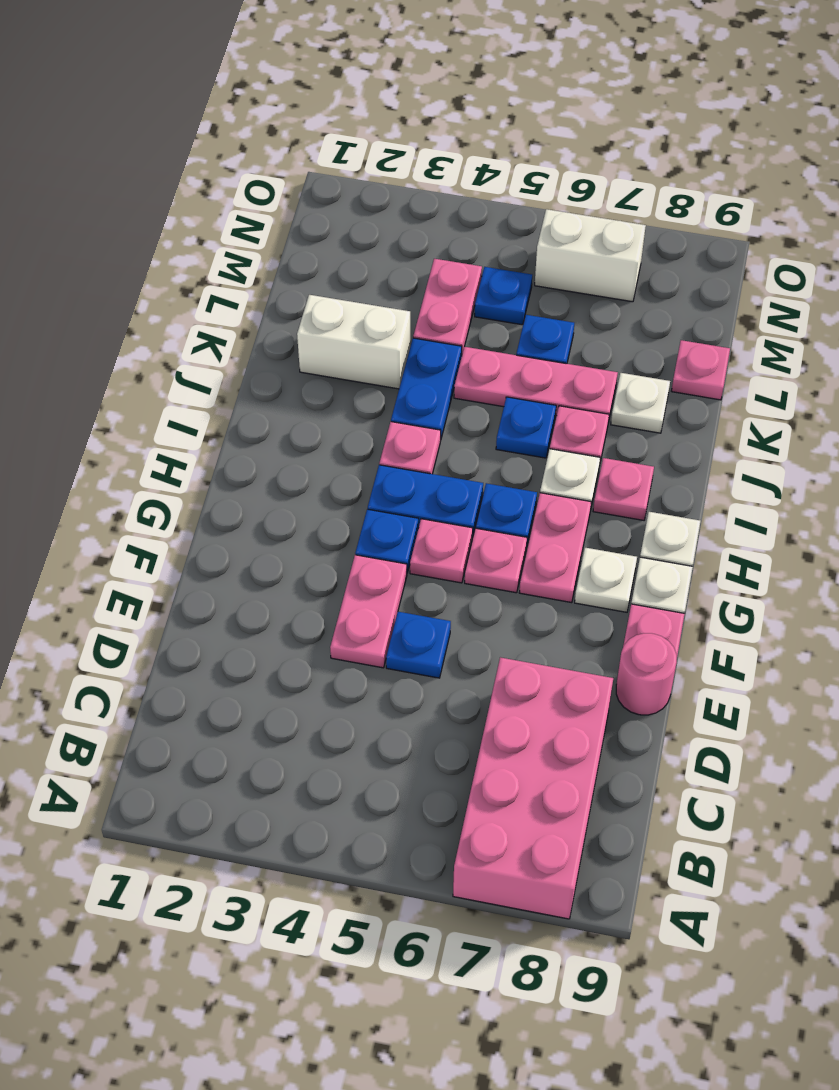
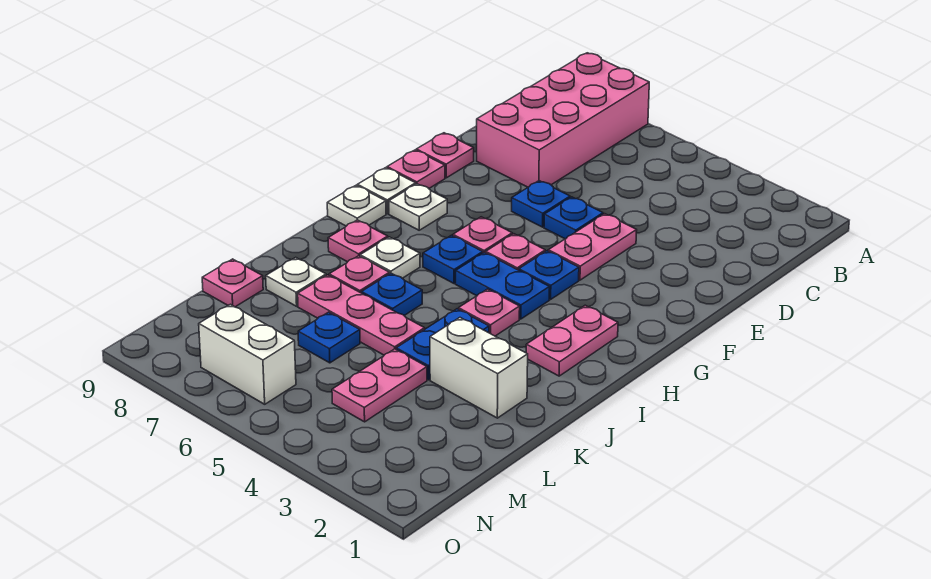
pink round brick E9 level 1 -> pink plate E9 level 1
pink plate G7:H7 level 1 -> pink plate H2:I2 level 1
blue plate M5 level 1 -> blue plate E6 level 1

